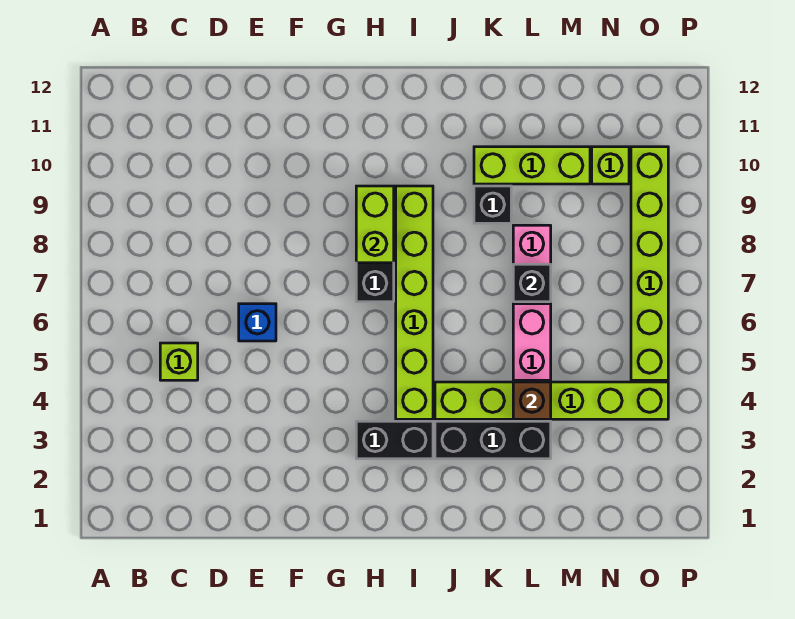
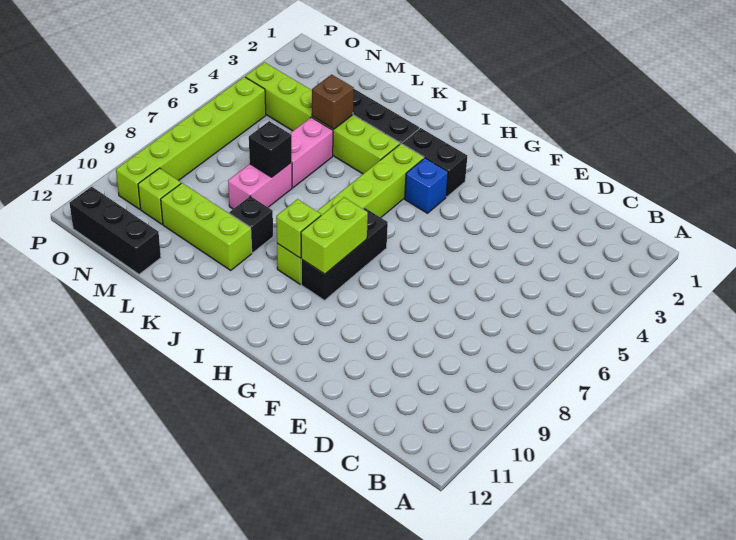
lime brick C5 level 1 -> lime brick I9 level 2
blue brick E6 level 1 -> blue brick H4 level 1
none -> black brick M12:O12 level 1

